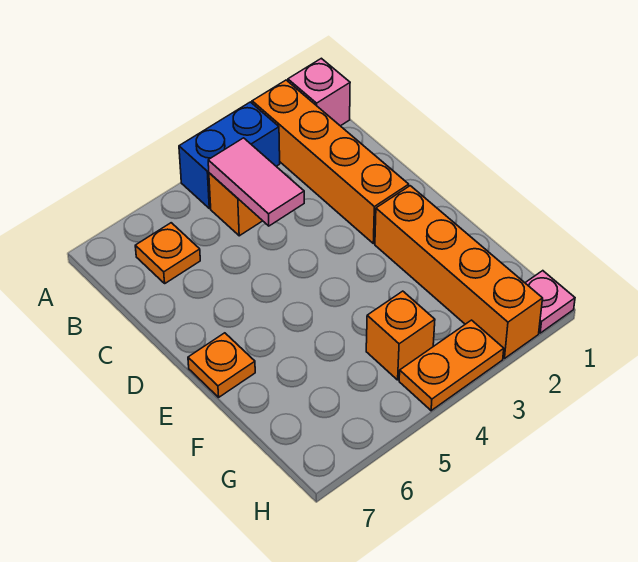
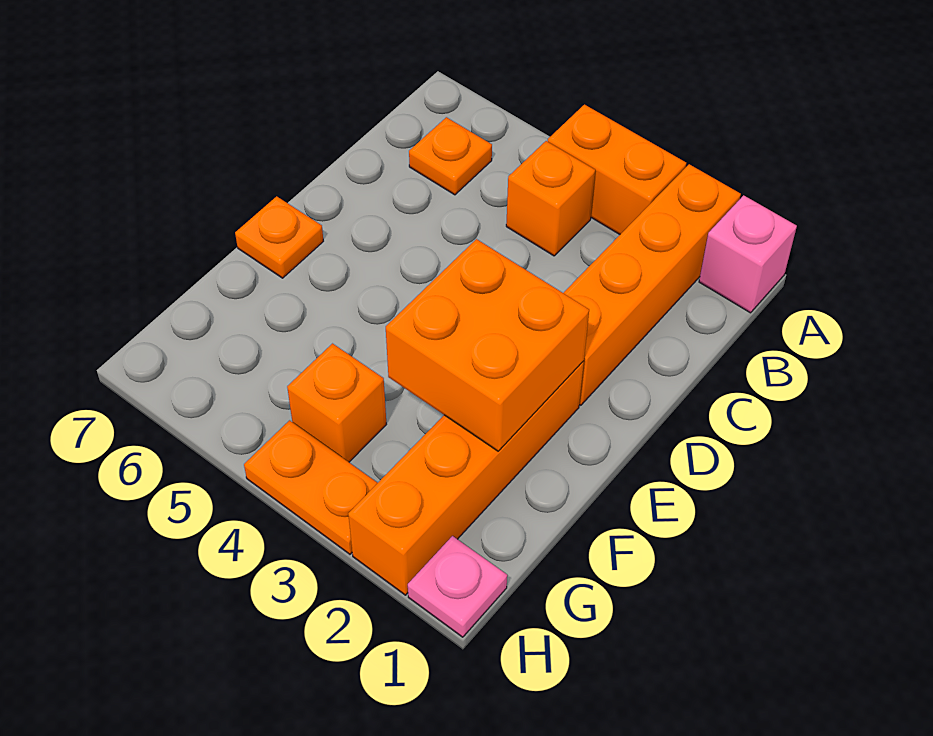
blue brick A3:A4 level 1 -> orange brick A3:A4 level 1
pink tile B4:C4 level 2 -> none
none -> orange brick E2:F3 level 2

